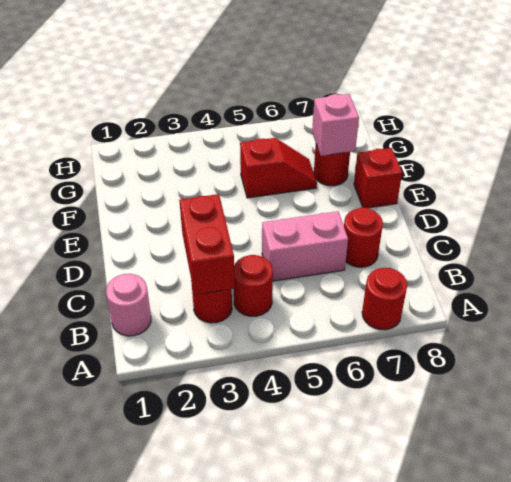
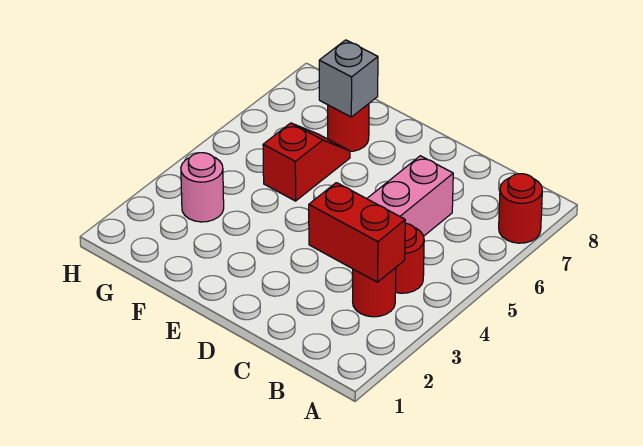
pink round brick B1 level 1 -> pink round brick G3 level 1
red round brick C7 level 1 -> none
red brick E8 level 1 -> none
pink brick F7 level 2 -> grey brick F7 level 2

